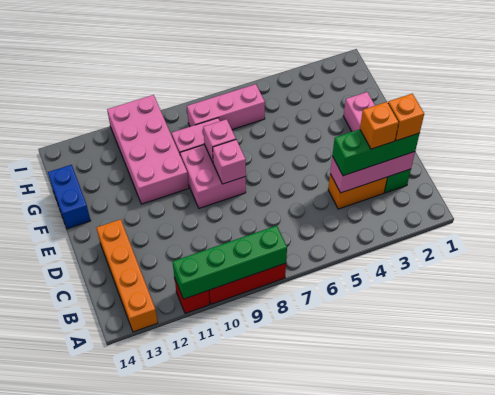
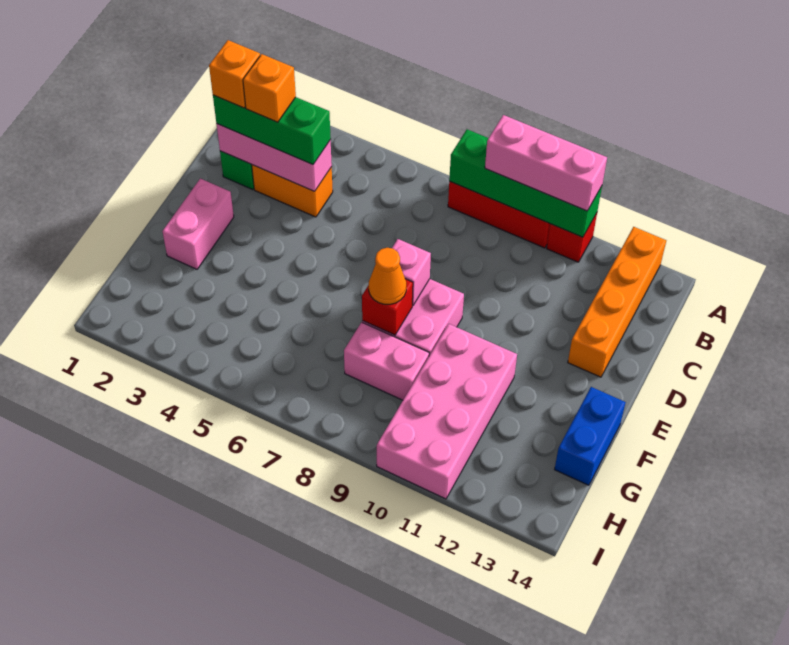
pink brick F8 level 2 -> red brick F8 level 2
none -> orange cone F8 level 3
pink brick H6:H8 level 1 -> pink brick A9:A11 level 3

